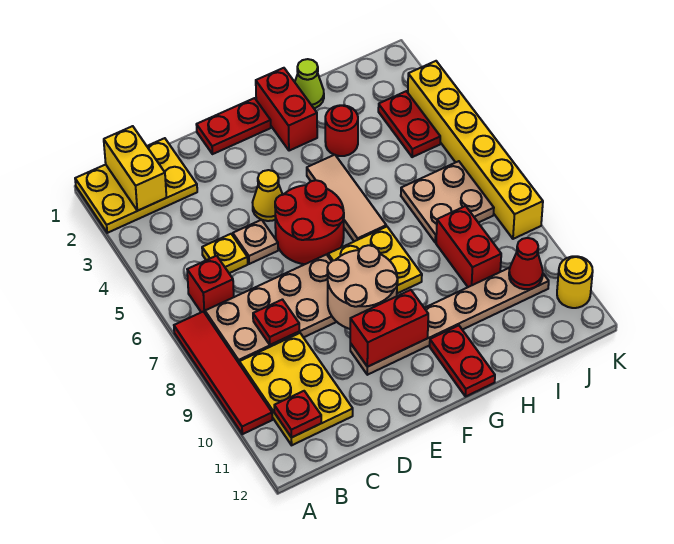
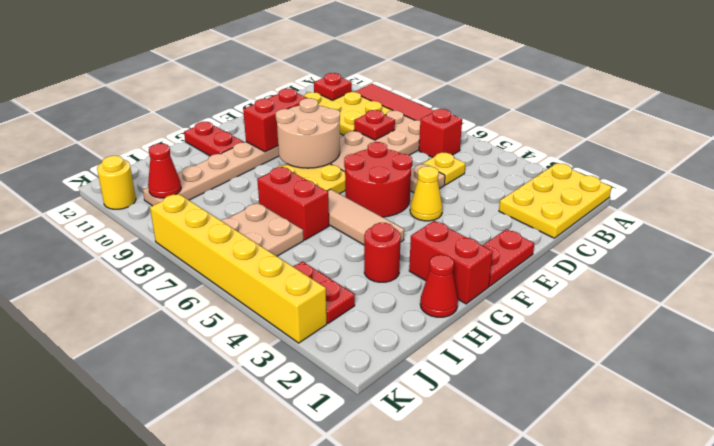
yellow brick B1:B2 level 2 -> none
lime cone H1 level 1 -> red cone H1 level 1
red brick I8:I9 level 1 -> red brick H6:H7 level 1

